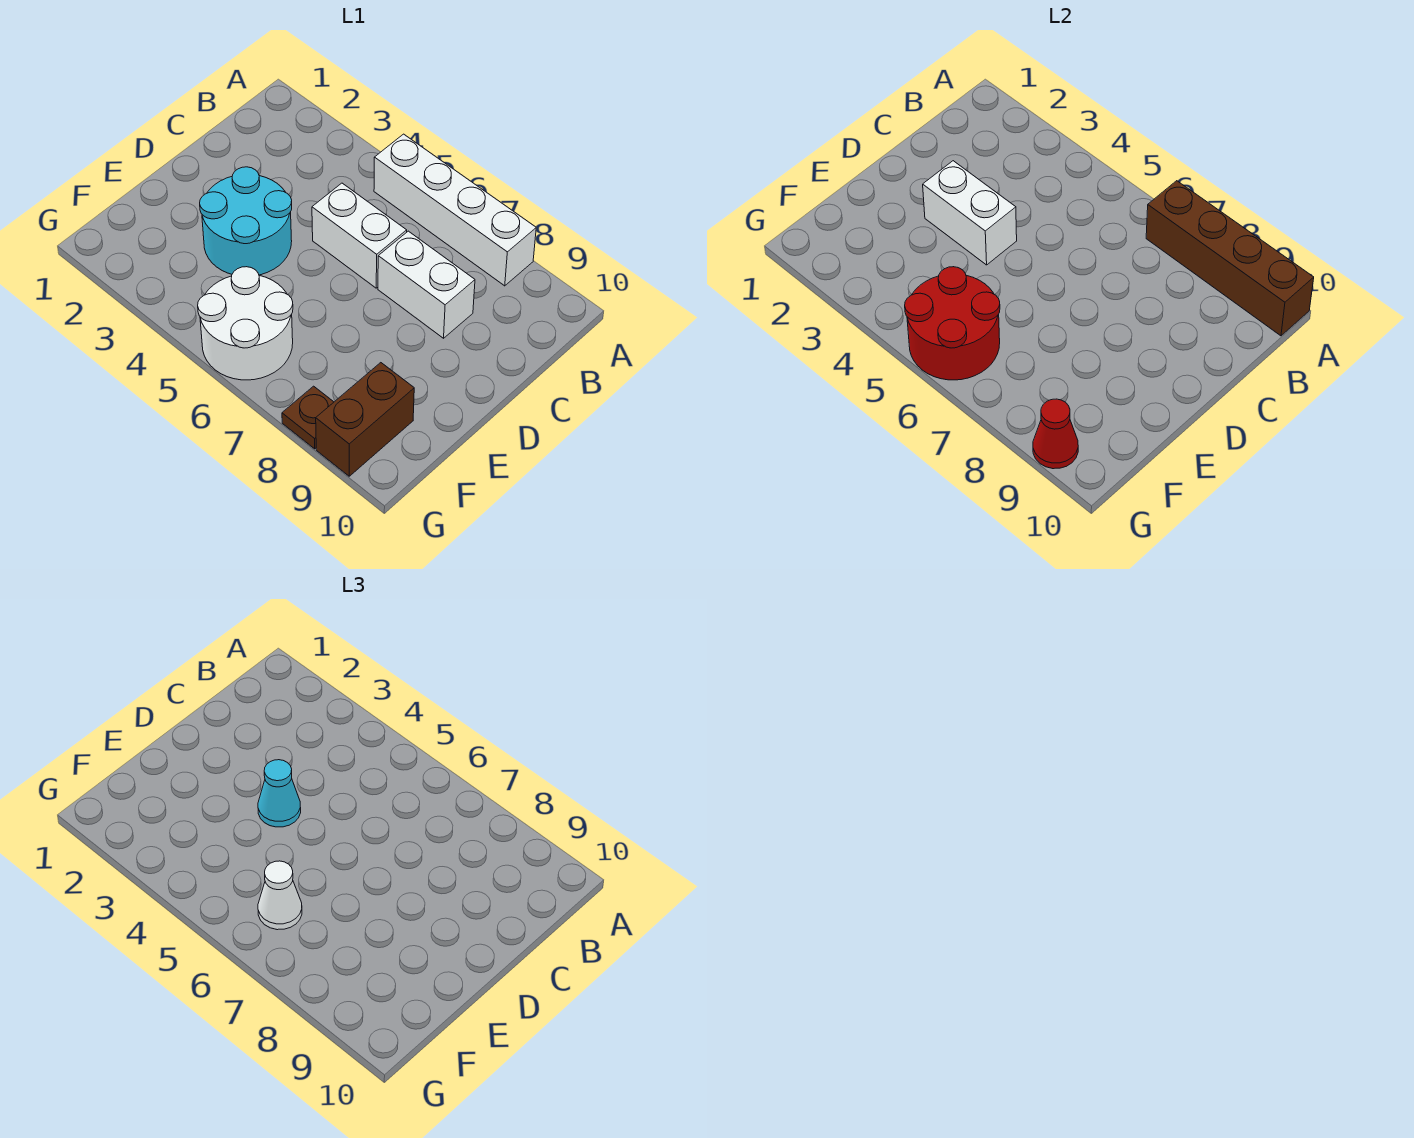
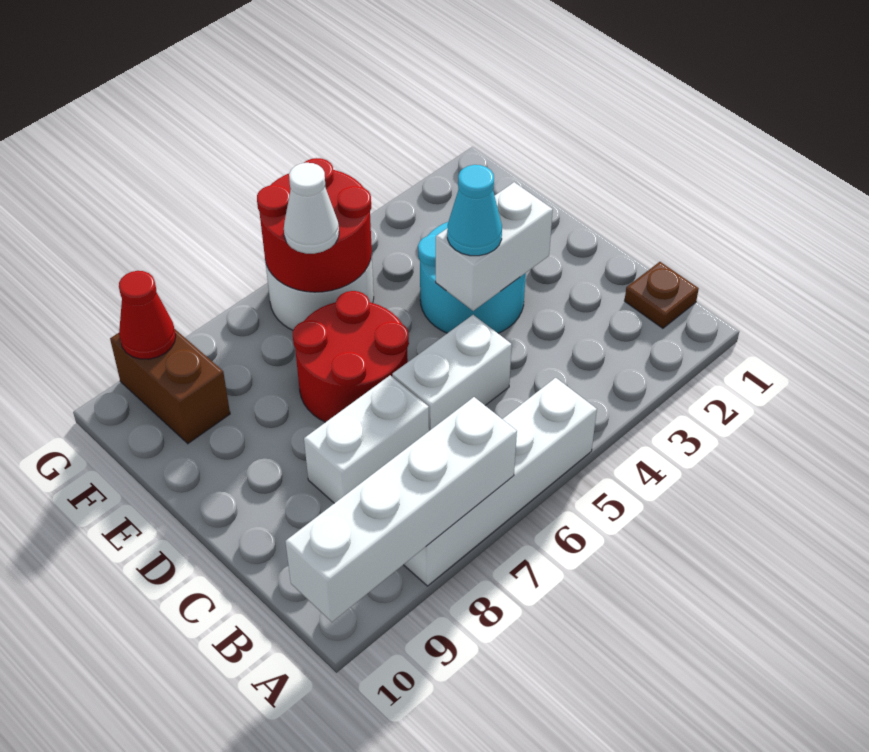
brown brick A7:A10 level 2 -> white brick A7:A10 level 2
none -> red round brick D6:E7 level 1
brown plate G8 level 1 -> brown plate B1 level 1

